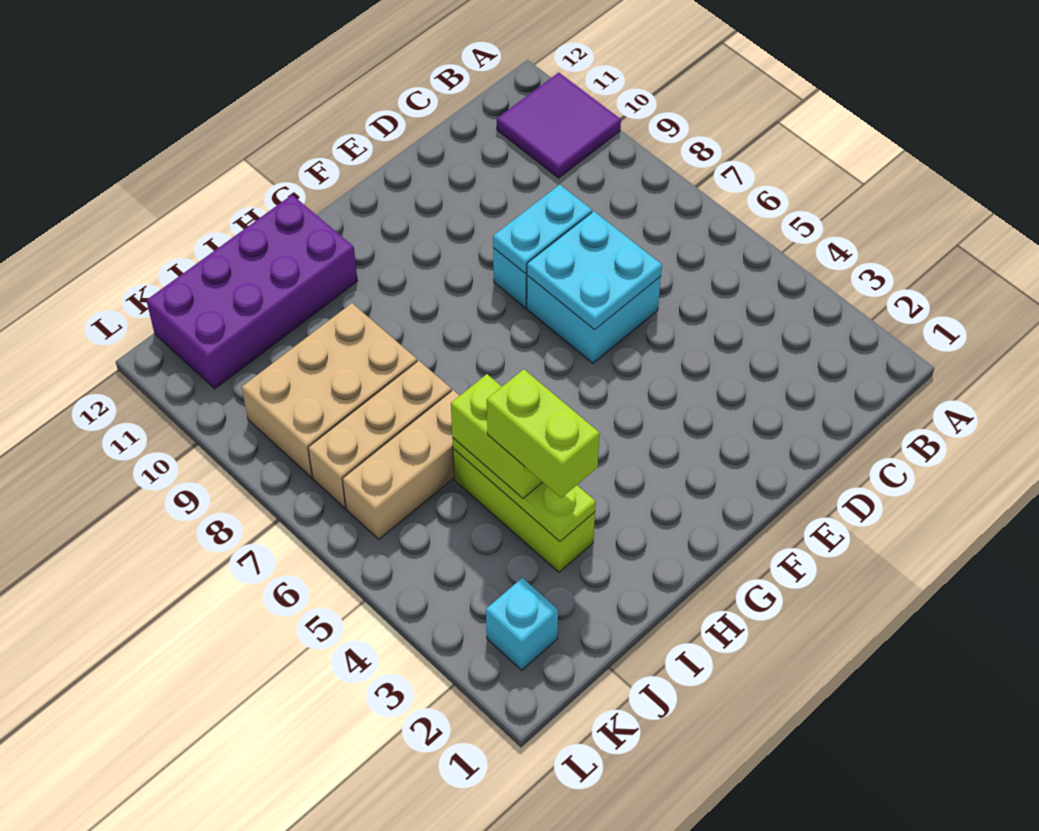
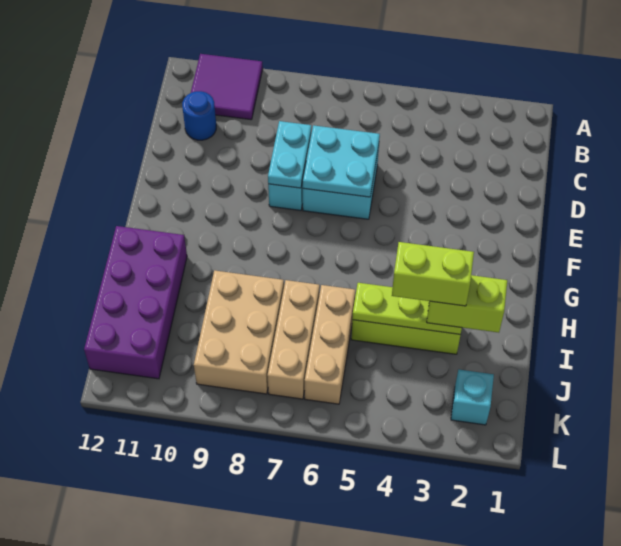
none -> blue round brick C11 level 1
lime brick I4:I5 level 3 -> lime brick I2:I3 level 3

